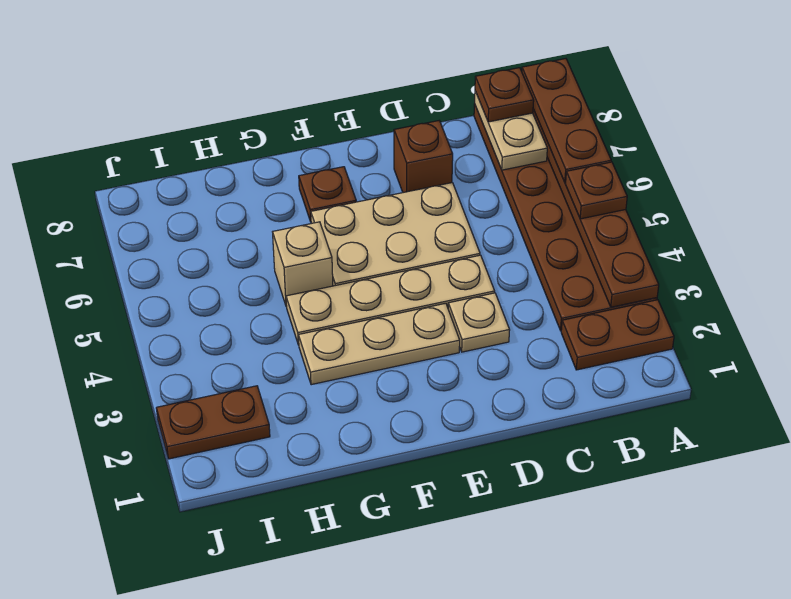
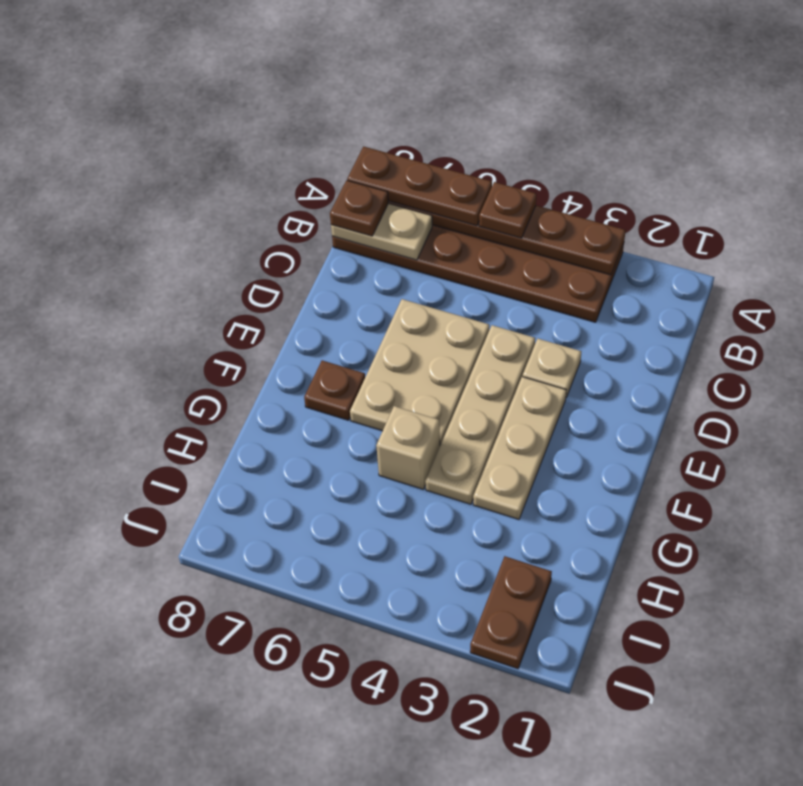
brown plate A2:B2 level 1 -> none
brown brick D7 level 1 -> none

